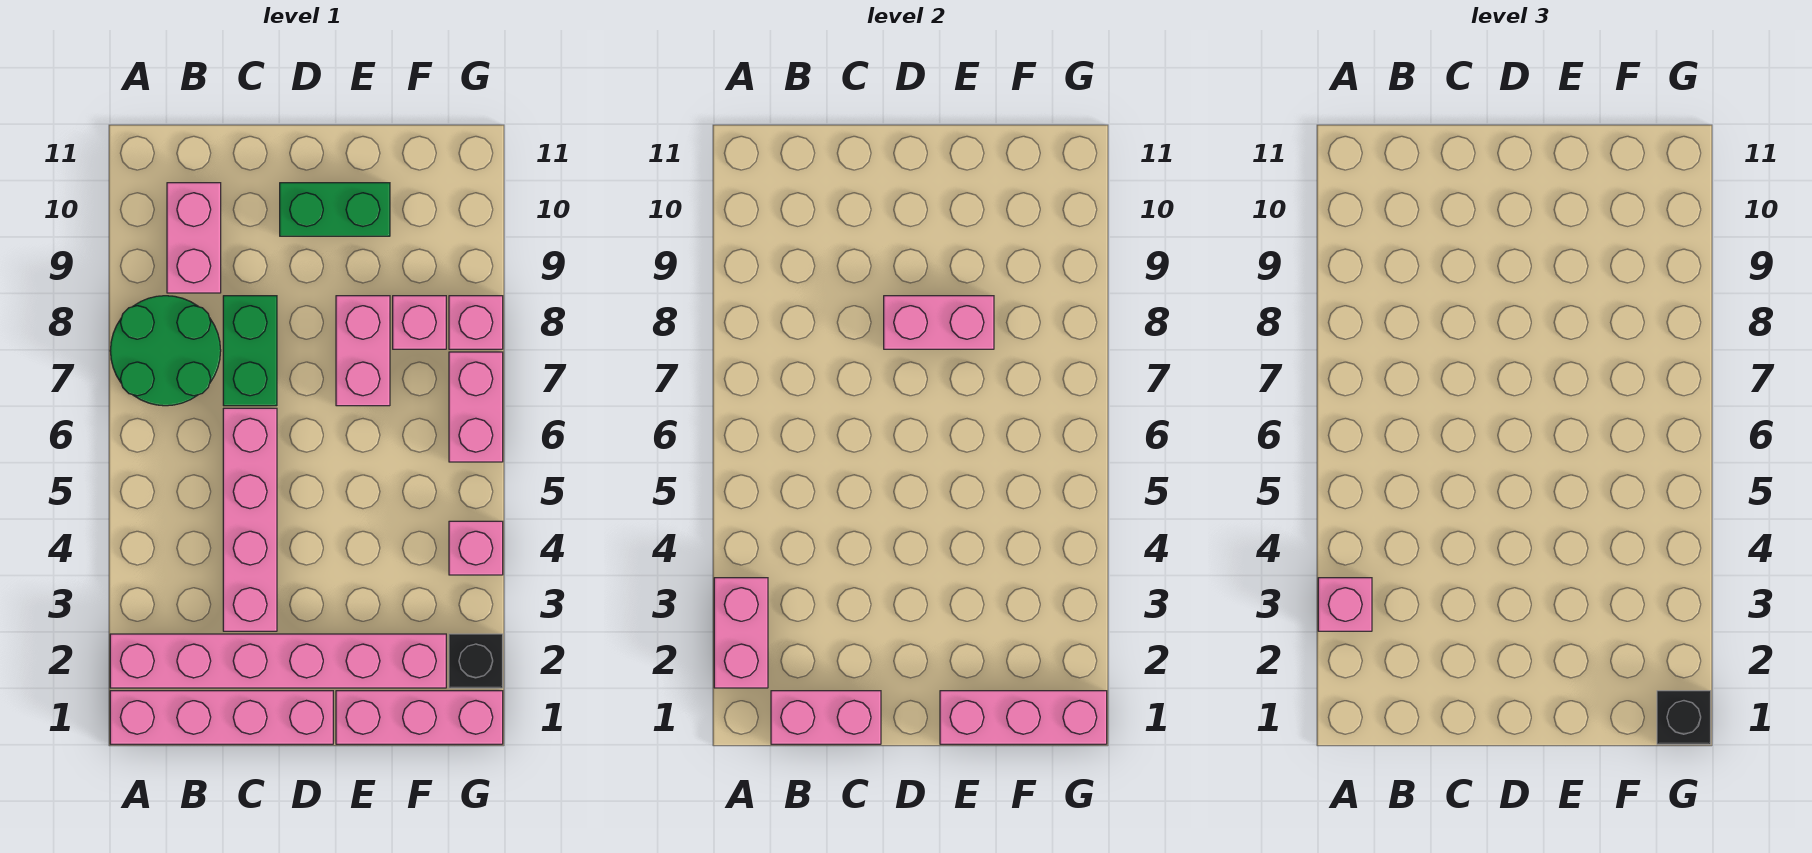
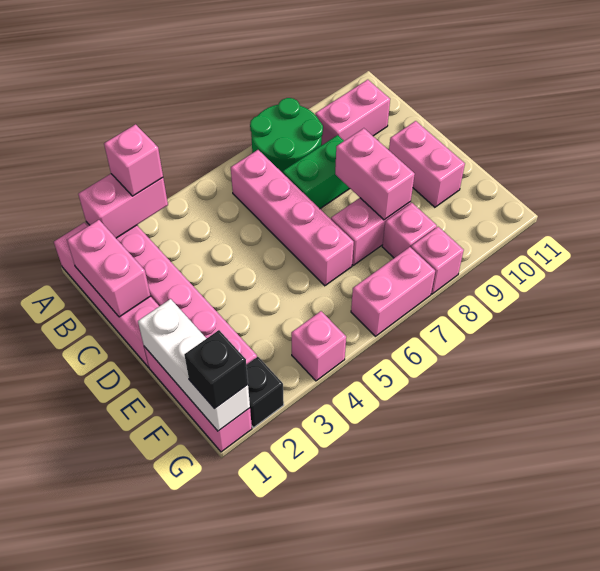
pink brick C3:C6 level 1 -> pink brick B6:E6 level 1
green brick D10:E10 level 1 -> pink brick D10:E10 level 1
pink brick E1:G1 level 2 -> white brick E1:G1 level 2

